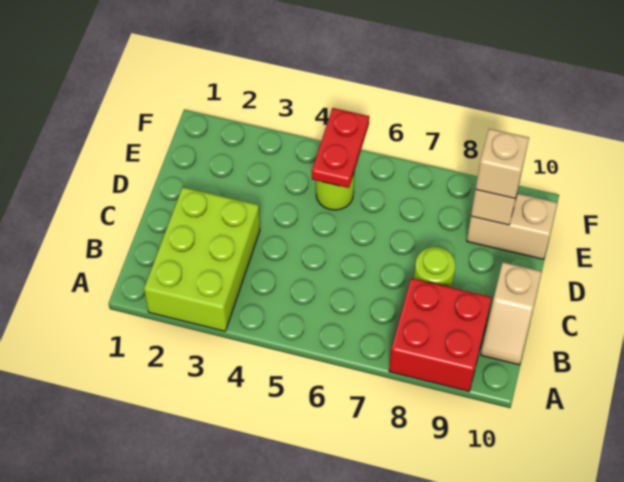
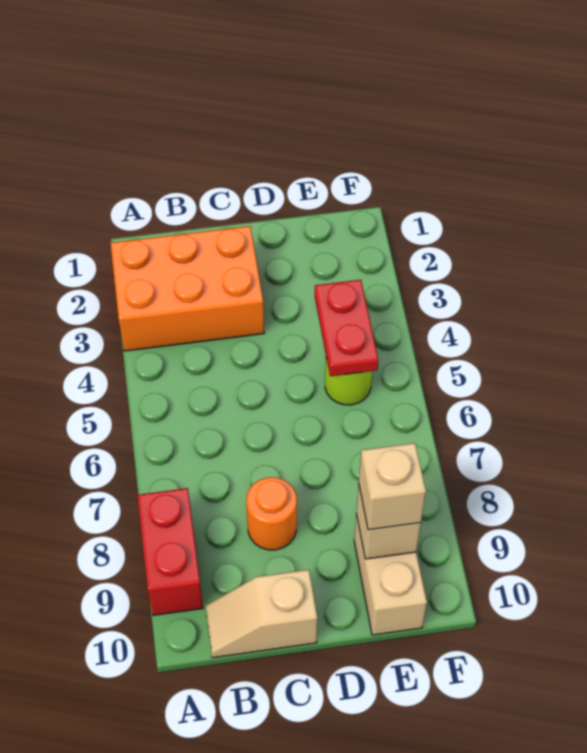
lime brick A2:C3 level 1 -> orange brick A2:C3 level 1
red brick A8:B9 level 1 -> red brick A8:A9 level 1
lime round brick C8 level 1 -> orange round brick C8 level 1
red plate E5:F5 level 2 -> red plate E4:E5 level 2

